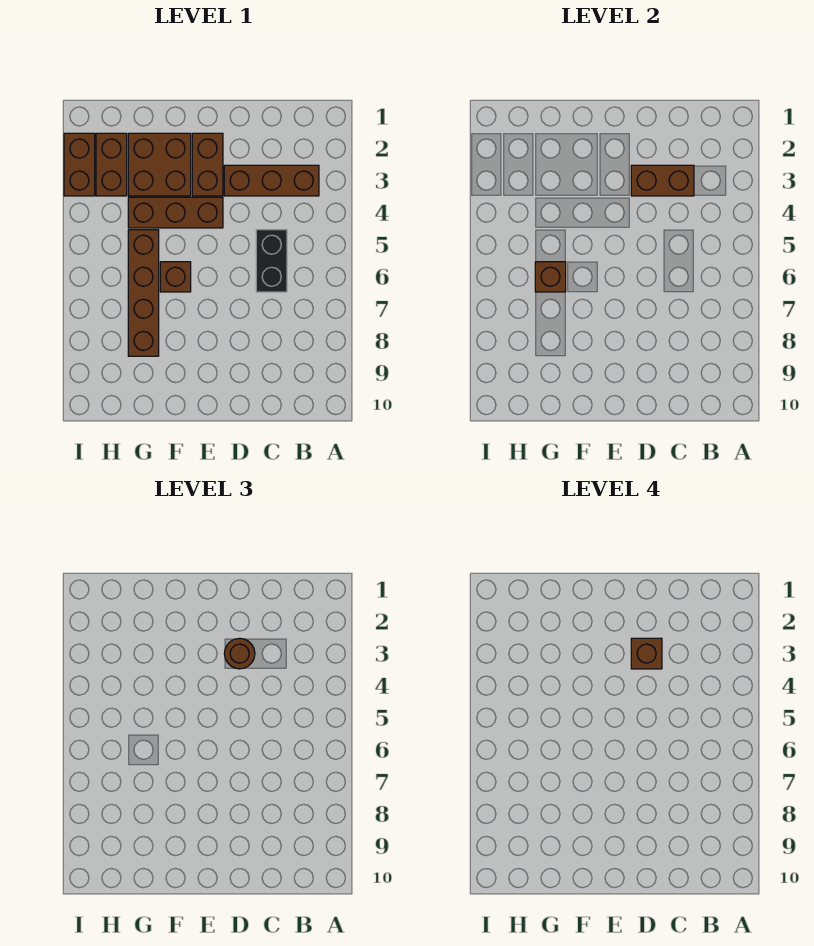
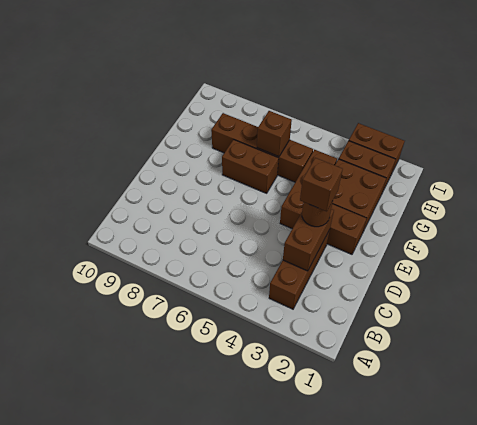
black brick C5:C6 level 1 -> none
brown brick F6 level 1 -> brown brick F6:F7 level 1

